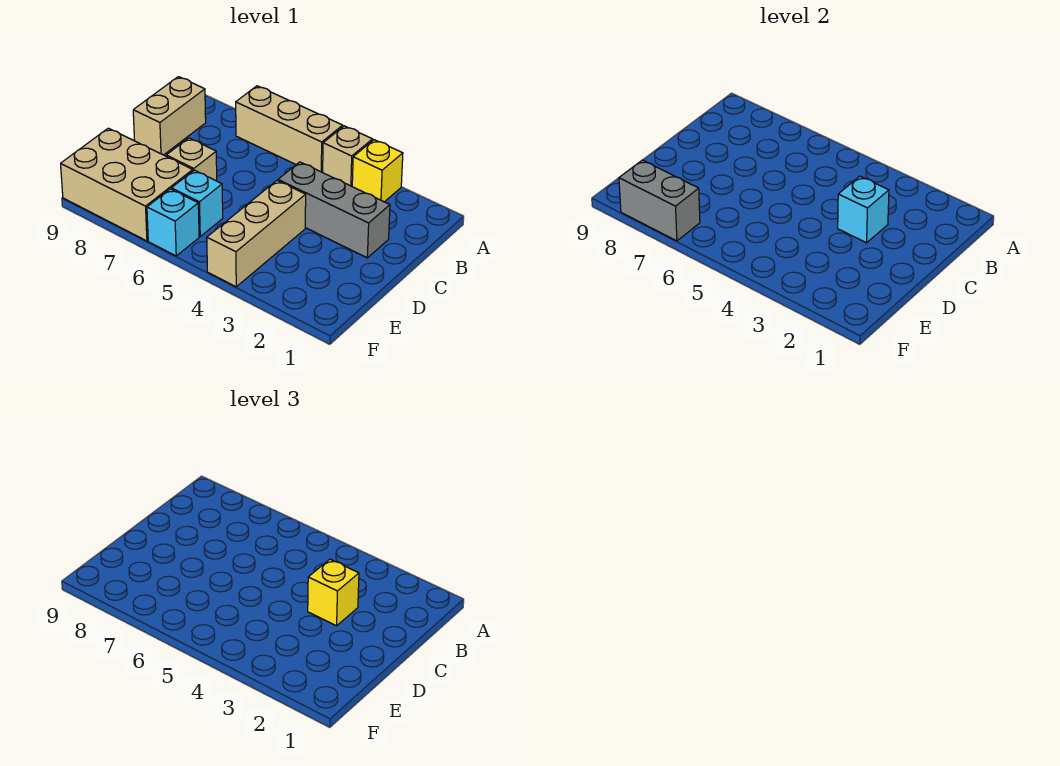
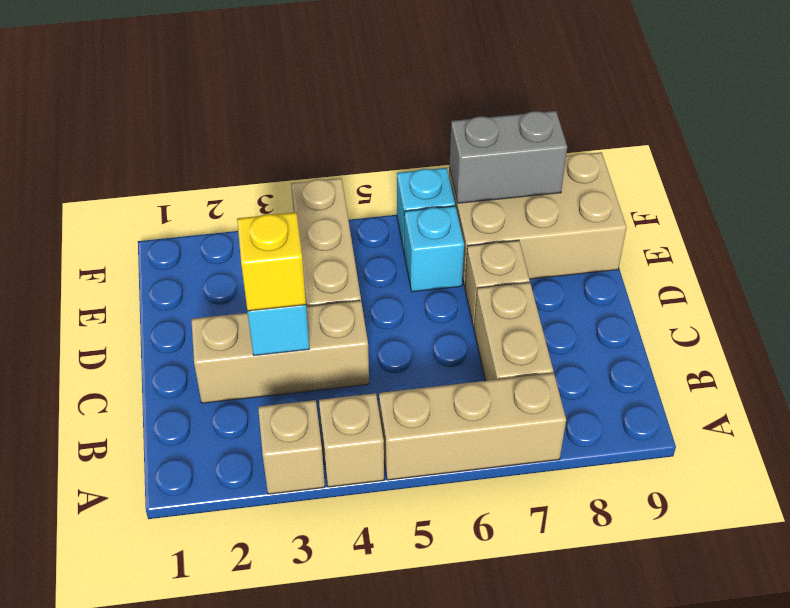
yellow brick A3 level 1 -> tan brick A3 level 1
tan brick B9:C9 level 1 -> tan brick B7:C7 level 1
grey brick C2:C4 level 1 -> tan brick C2:C4 level 1

